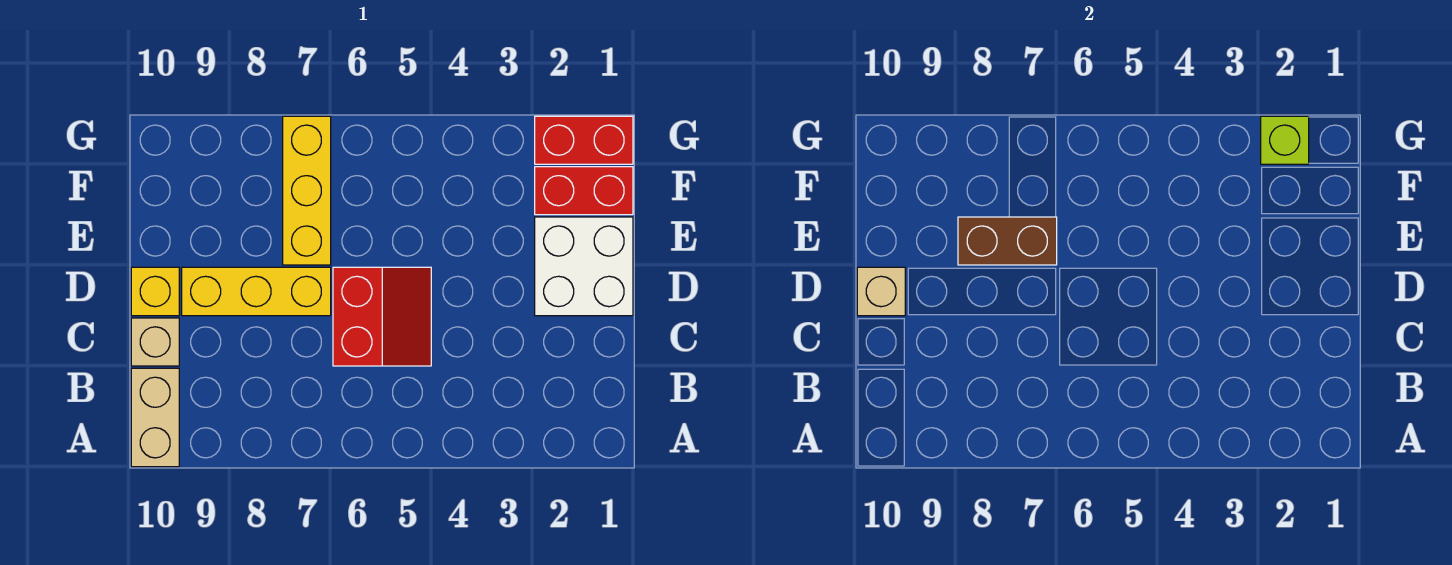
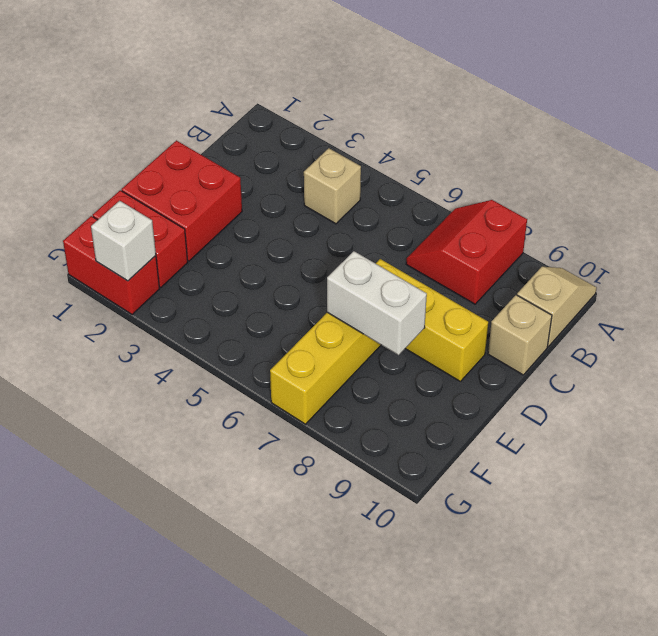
tan brick A10:B10 level 1 -> tan slope A10:B10 level 1 top B
red slope C5:D6 level 1 top 6 -> red slope A7:B8 level 1 top 8
white brick D1:E2 level 1 -> red brick D1:E2 level 1
yellow brick D10 level 1 -> none
tan brick D10 level 2 -> tan brick B4 level 1
brown brick E7:E8 level 2 -> white brick E7:E8 level 2
lime brick G2 level 2 -> white brick G2 level 2

